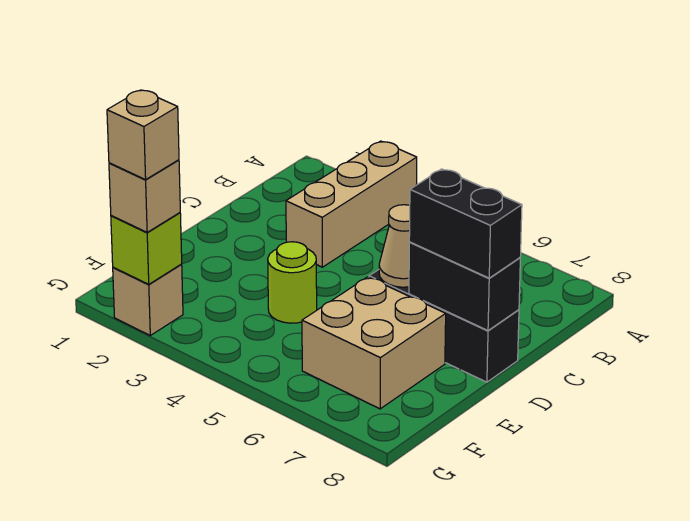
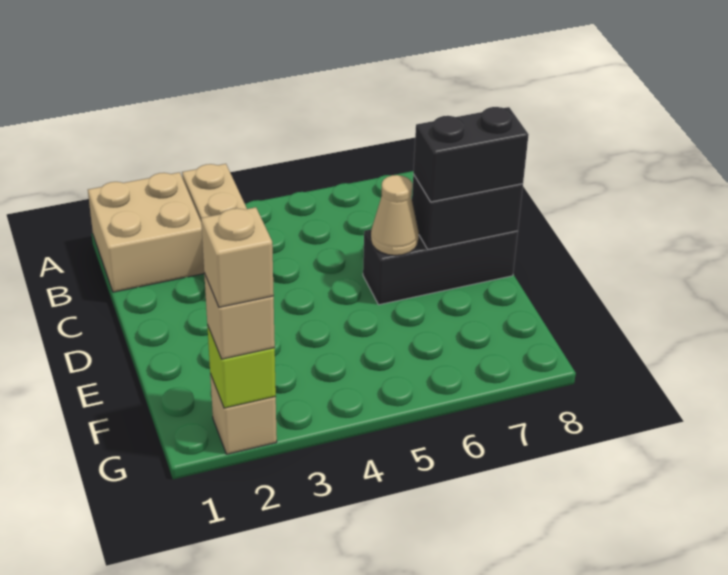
lime round brick E4 level 1 -> none
tan brick E6:F7 level 1 -> tan brick A1:B2 level 1

